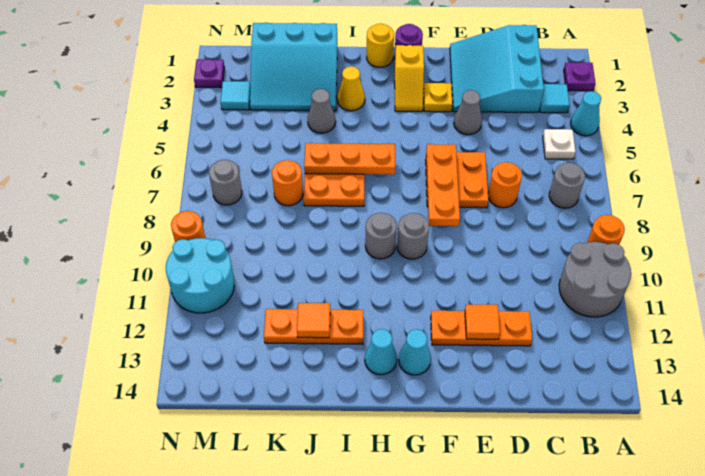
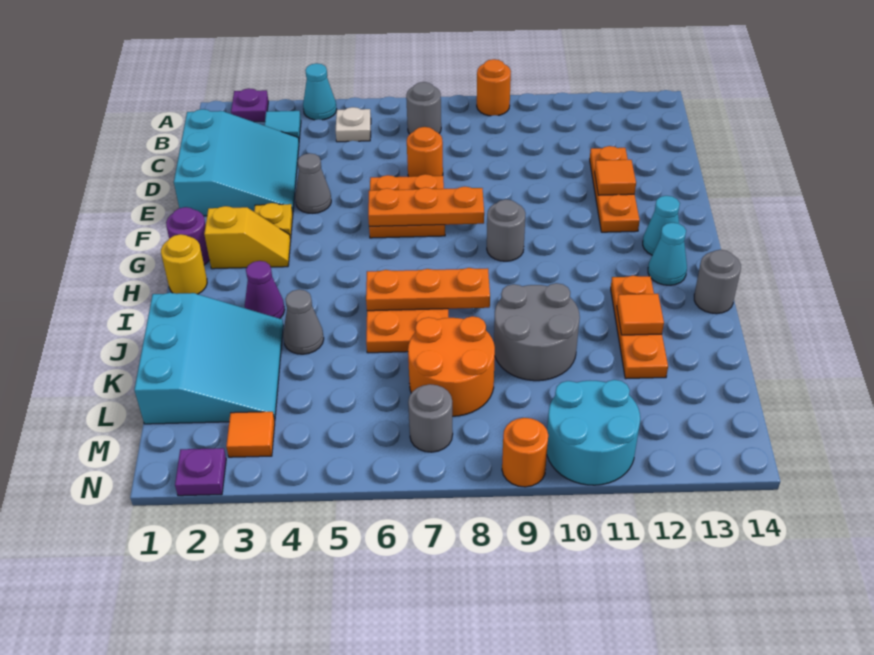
grey round brick A10:B11 level 1 -> grey round brick J9:K10 level 1
cyan slope C1:E3 level 1 top C -> cyan slope C1:E3 level 1 top 1
orange plate H6:J6 level 2 -> orange plate I6:I8 level 2
grey round brick H9 level 1 -> grey round brick I14 level 1
yellow cone I3 level 1 -> purple cone I3 level 1
orange round brick K7 level 1 -> orange round brick K7:L8 level 1
cyan tile M3 level 1 -> orange tile M3 level 1

